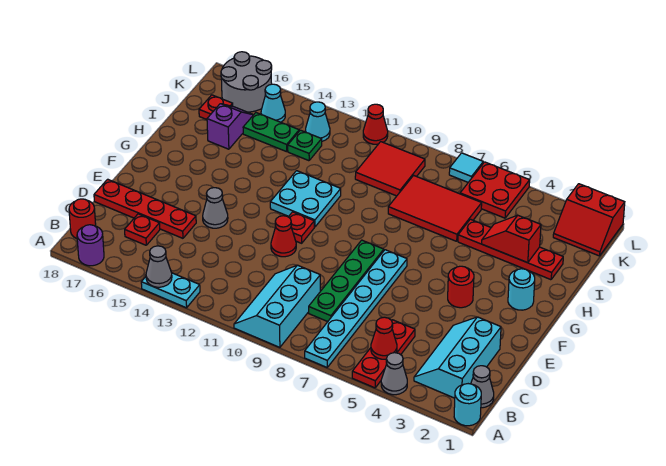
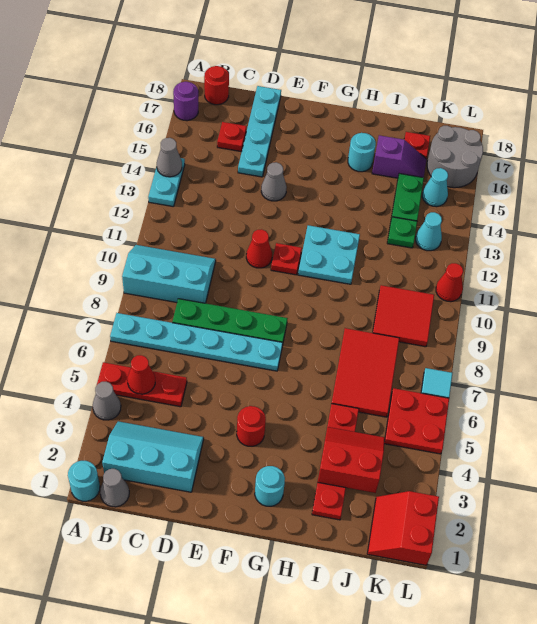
red plate D15:D18 level 1 -> cyan plate D15:D18 level 1
none -> cyan round brick H16 level 1
red slope I3:I4 level 2 top 3 -> red slope I3:J4 level 2 top 3

